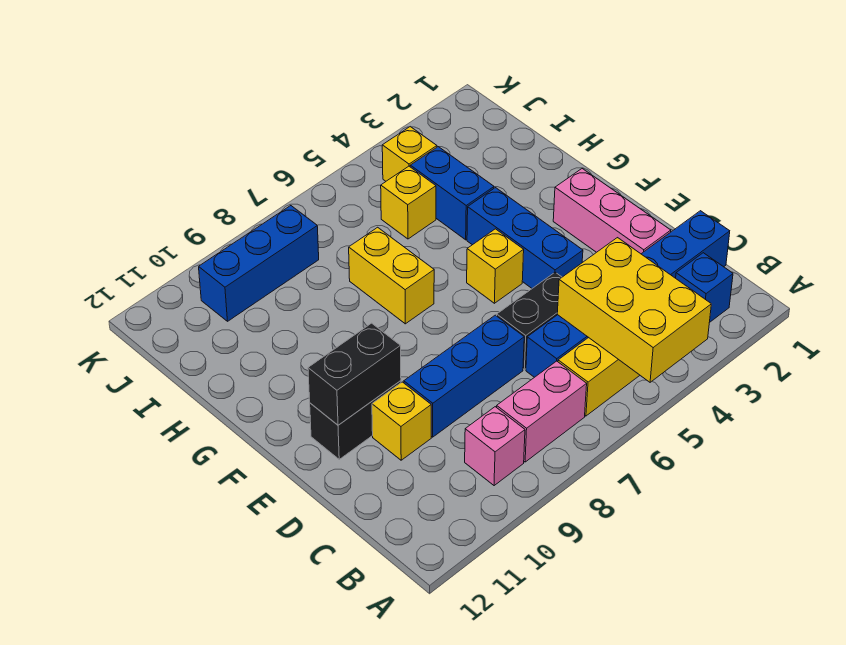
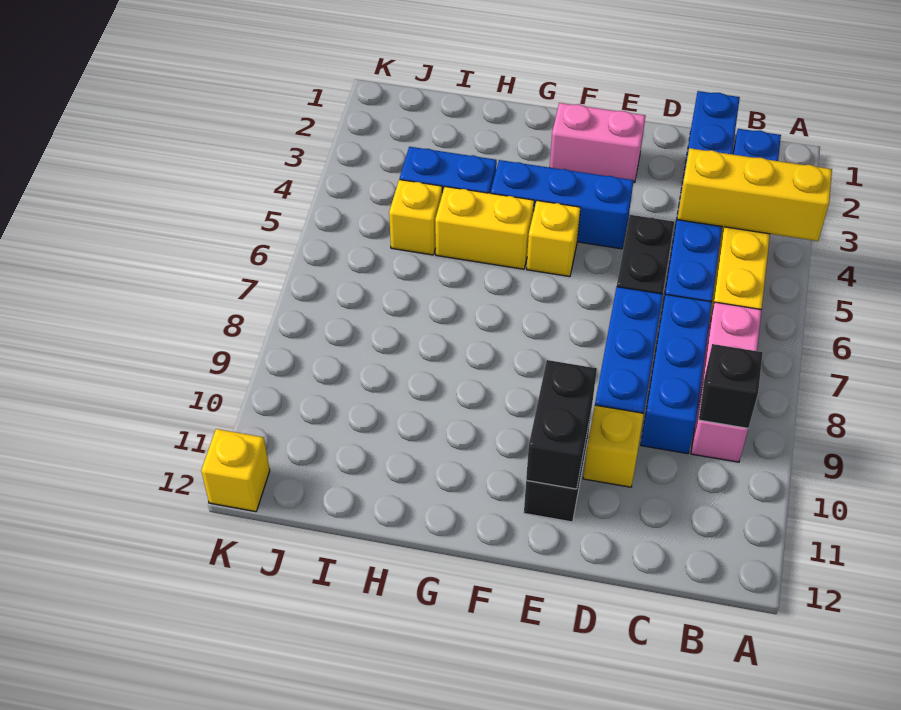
yellow brick A4:C5 level 2 -> yellow brick A4:C4 level 2
none -> black brick B9 level 2
pink brick D2:F2 level 1 -> pink brick E2:F2 level 1
yellow brick G7:H7 level 1 -> yellow brick G5:H5 level 1
yellow brick J4 level 1 -> yellow brick K12 level 1
blue brick J8:J10 level 1 -> blue brick C7:C9 level 1

